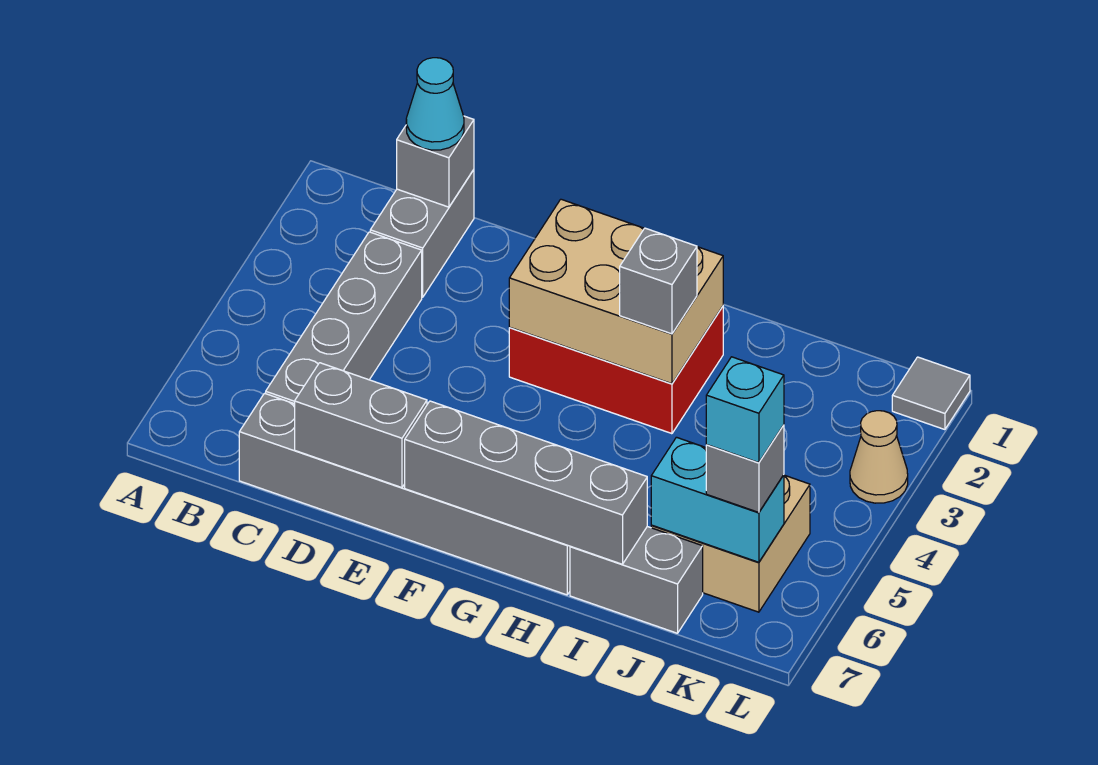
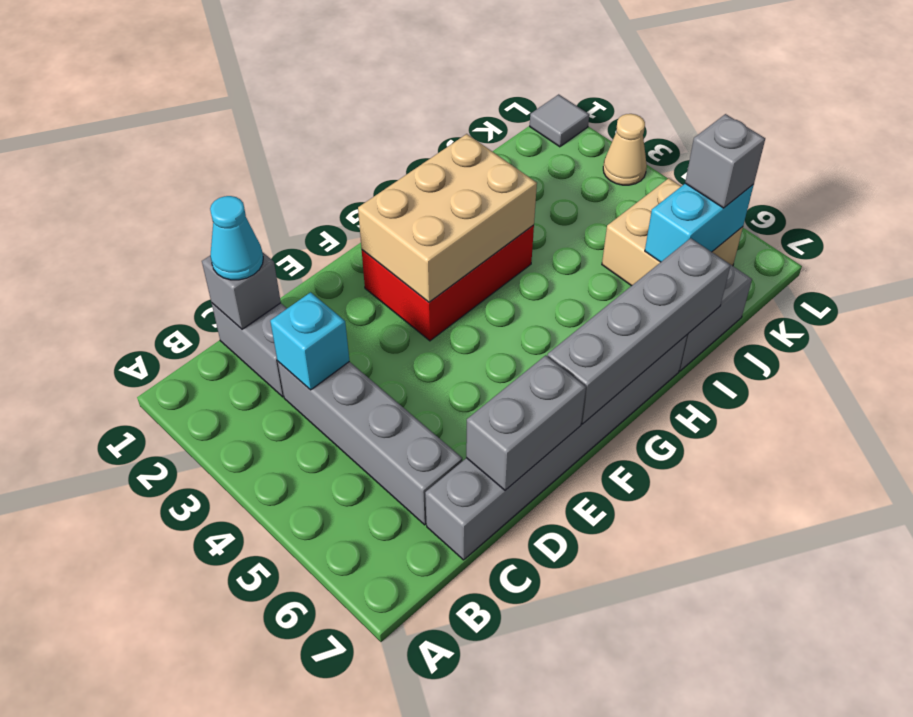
grey brick H3 level 3 -> none
cyan brick K6 level 4 -> cyan brick C3 level 2

